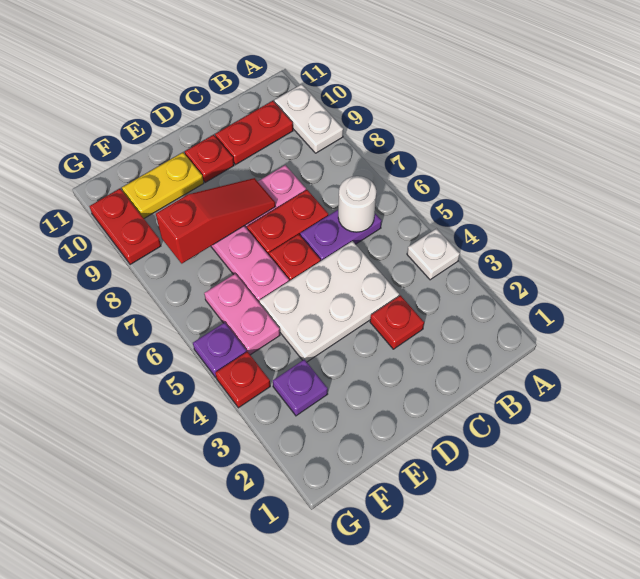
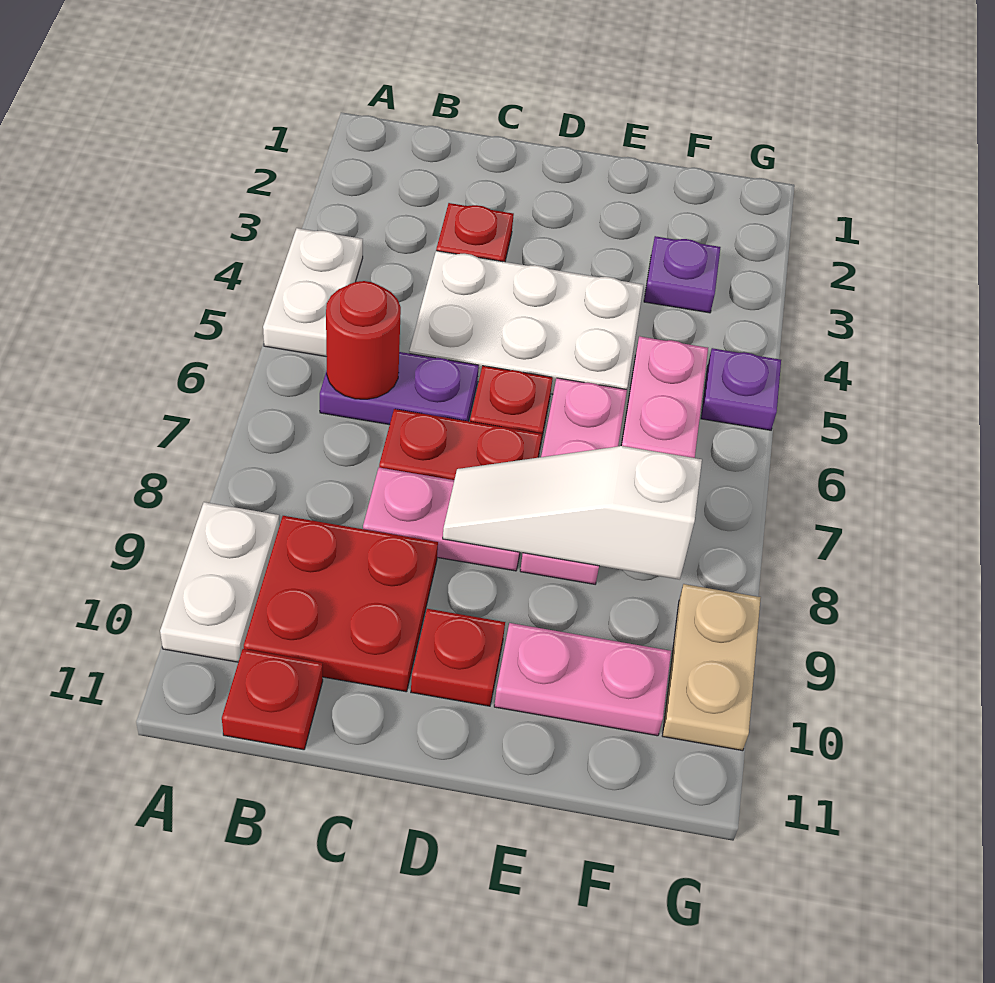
white plate A4 level 1 -> white plate A4:A5 level 1
white round brick B6 level 2 -> red round brick B6 level 2
red plate B10:C10 level 1 -> red plate B9:C10 level 1
red slope D8:F8 level 2 top F -> white slope D8:F8 level 2 top F
yellow plate E10:F10 level 1 -> pink plate E10:F10 level 1
red plate G4 level 1 -> red plate B11 level 1
red plate G9:G10 level 1 -> tan plate G9:G10 level 1

